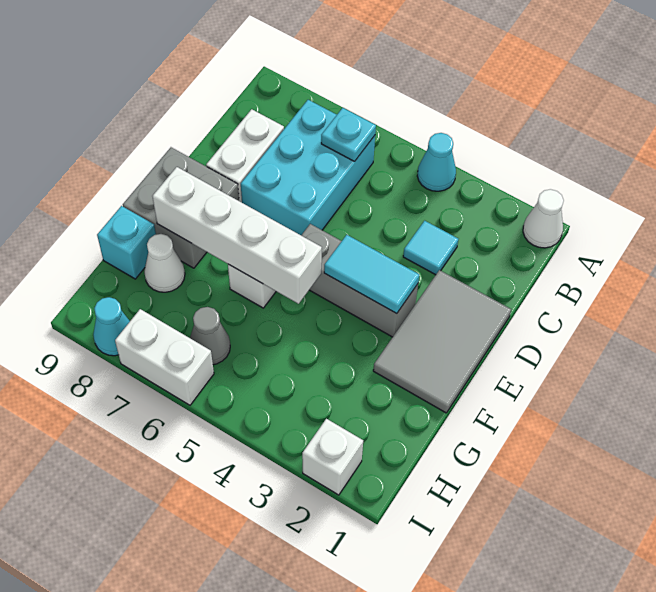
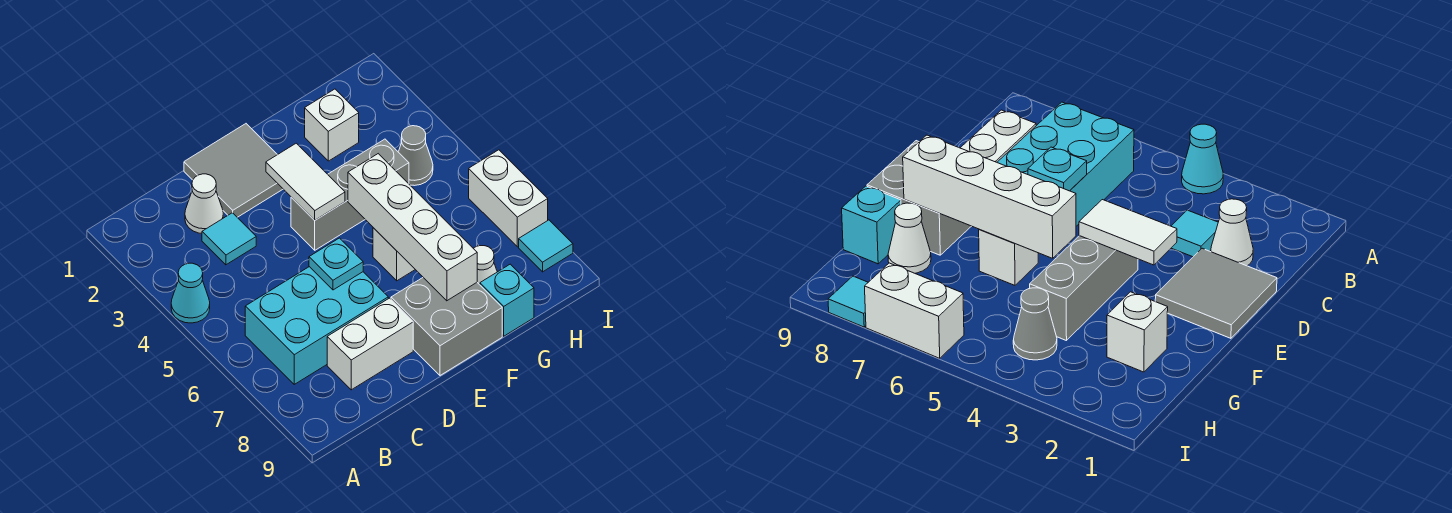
white cone A1 level 1 -> white cone C2 level 1
cyan plate B6 level 2 -> cyan plate D6 level 2
grey tile D1:F2 level 1 -> grey tile D1:E2 level 1
grey brick E3:E5 level 1 -> grey brick E4:G4 level 1
cyan tile E3:E4 level 2 -> white tile E3:E4 level 2
grey cone H6 level 1 -> grey cone H4 level 1
white brick I2 level 1 -> white brick G2 level 1
cyan cone I8 level 1 -> cyan tile I8 level 1

